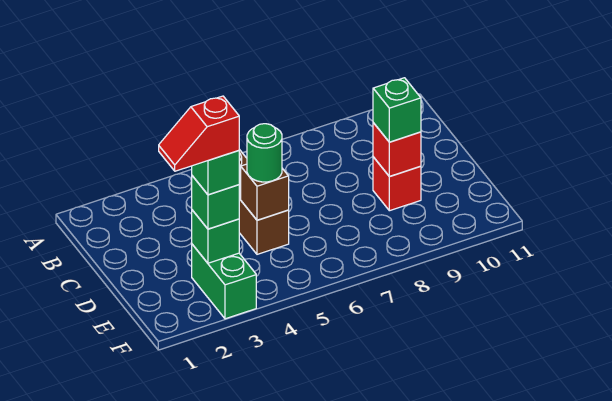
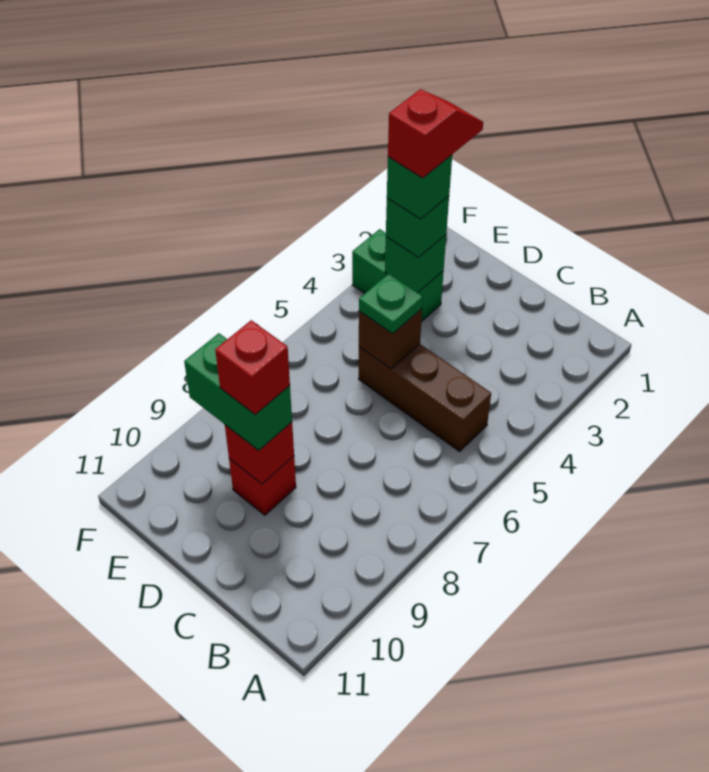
green round brick D5 level 3 -> green plate D5 level 3
green brick D9 level 3 -> green brick D9:E9 level 3
none -> red brick D9 level 4

